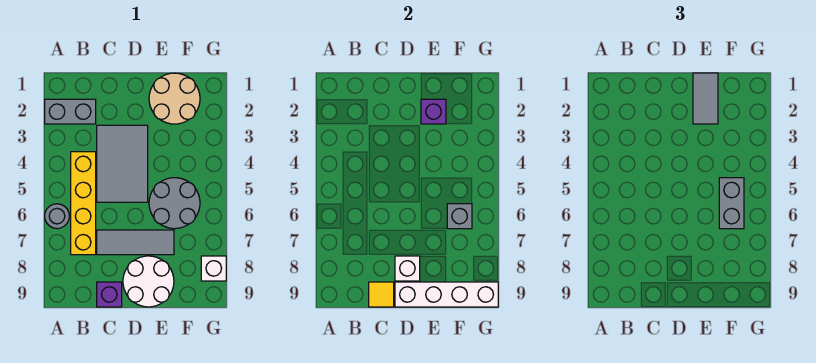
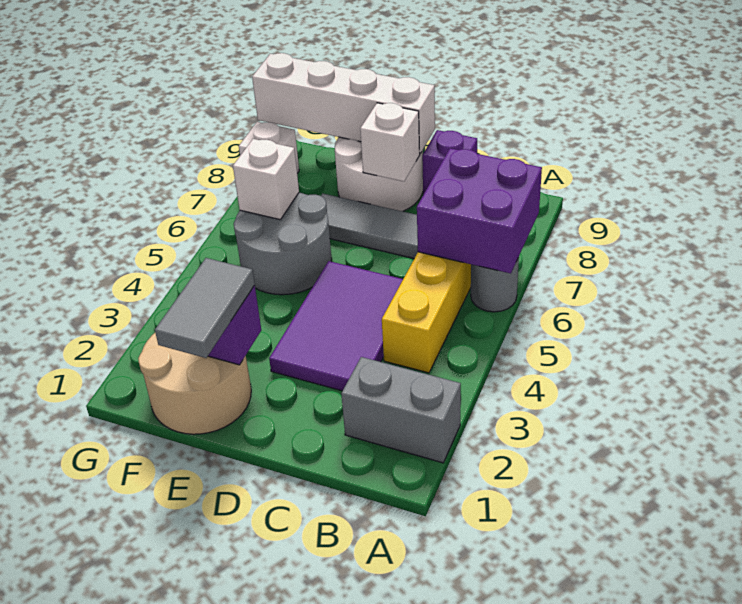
none -> purple brick A6:B7 level 2
grey tile C3:D5 level 1 -> purple tile C3:D5 level 1
yellow tile C9 level 2 -> none
grey brick F5:F6 level 3 -> none
grey brick F6 level 2 -> white brick F6 level 2

